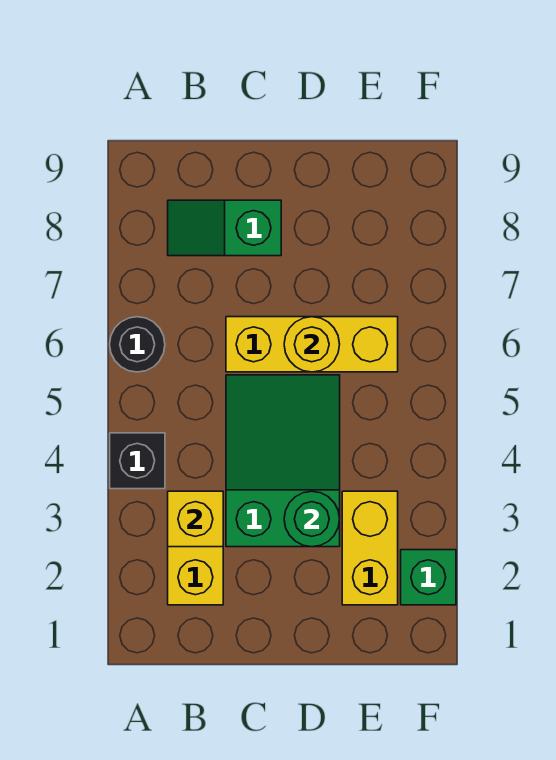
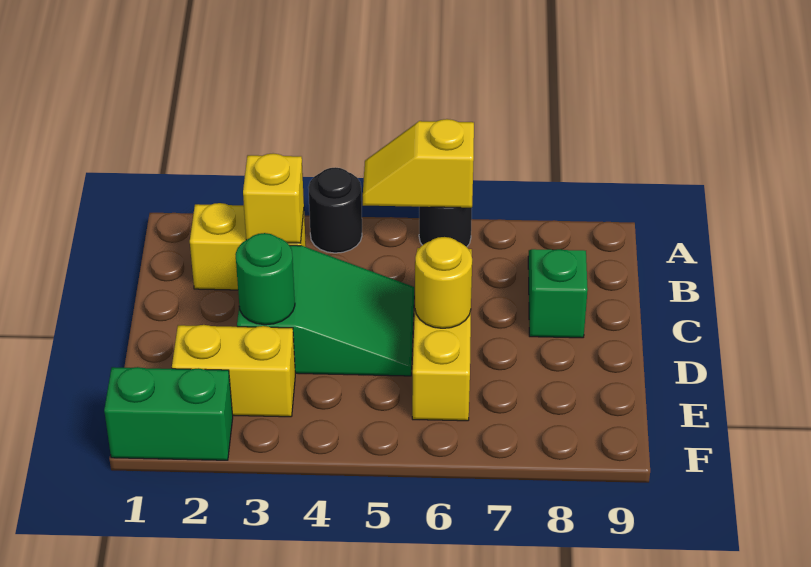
black brick A4 level 1 -> black round brick A4 level 1
none -> yellow slope A5:A6 level 2 top 6
green brick F2 level 1 -> green brick F1:F2 level 1

